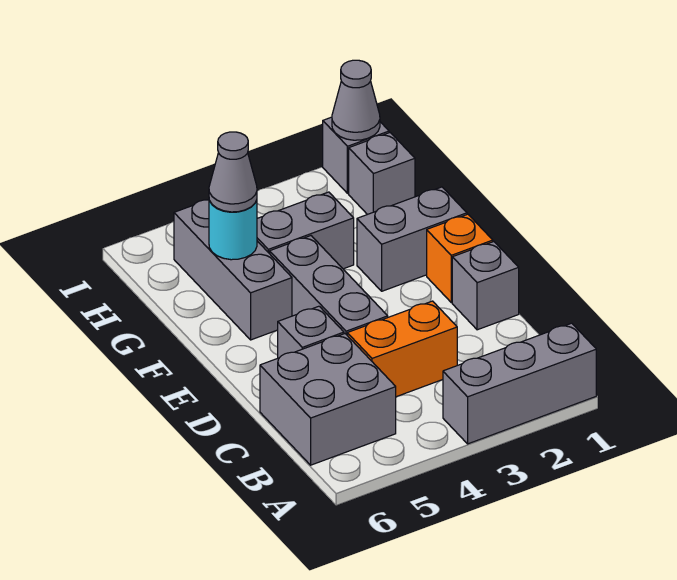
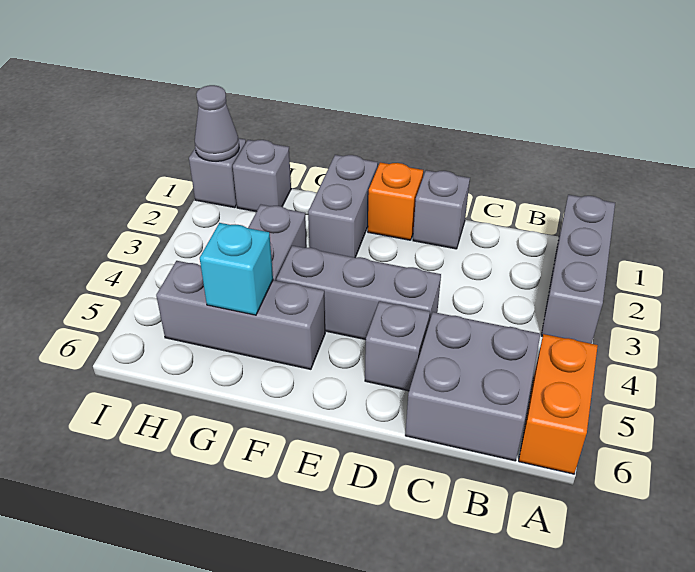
orange brick C3:C4 level 1 -> orange brick A5:A6 level 1
cyan round brick G5 level 2 -> cyan brick G5 level 2
grey cone G5 level 3 -> none

